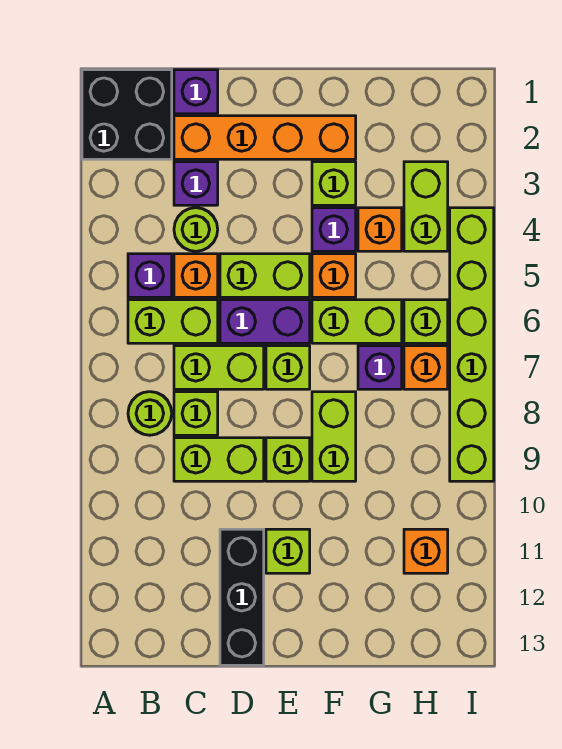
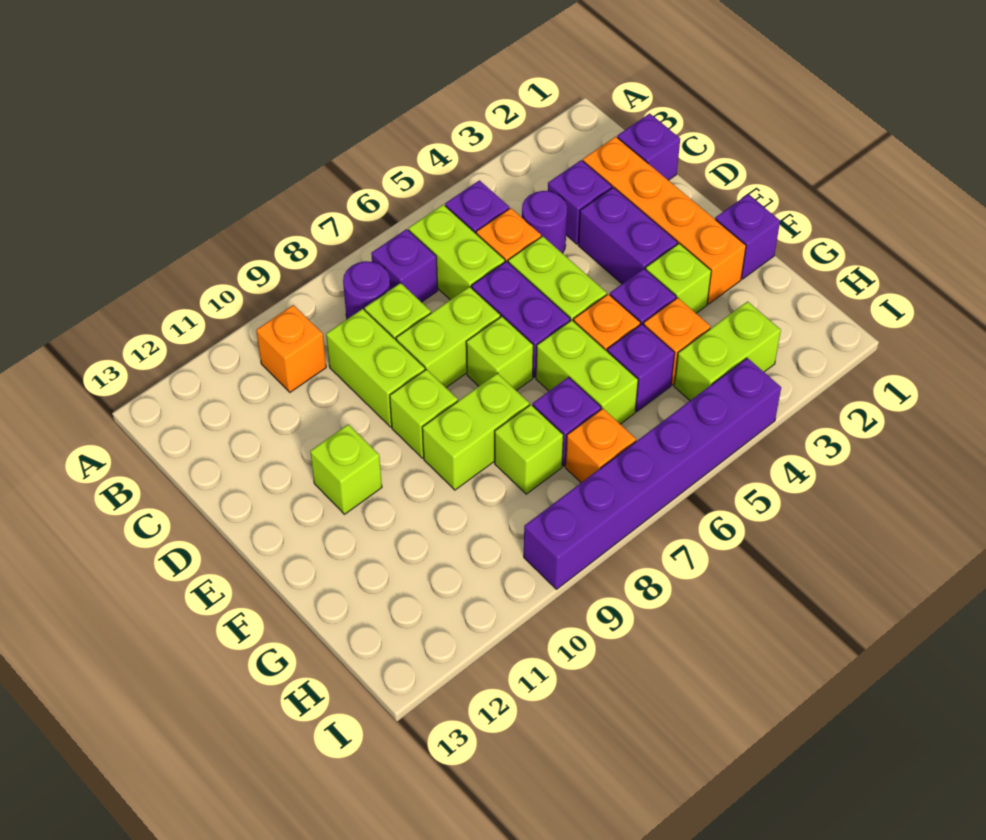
black brick A1:B2 level 1 -> none
none -> purple brick B7 level 1
lime round brick B8 level 1 -> purple round brick B8 level 1
lime round brick C4 level 1 -> purple round brick C4 level 1
lime brick C7:D7 level 1 -> lime brick D7:D8 level 1
none -> purple brick D3:E3 level 1
black brick D11:D13 level 1 -> none
none -> purple brick F1 level 1
none -> purple brick G5 level 1
lime brick H6 level 1 -> lime brick G8 level 1
orange brick H11 level 1 -> orange brick B10 level 1
lime brick I4:I9 level 1 -> purple brick I4:I9 level 1

